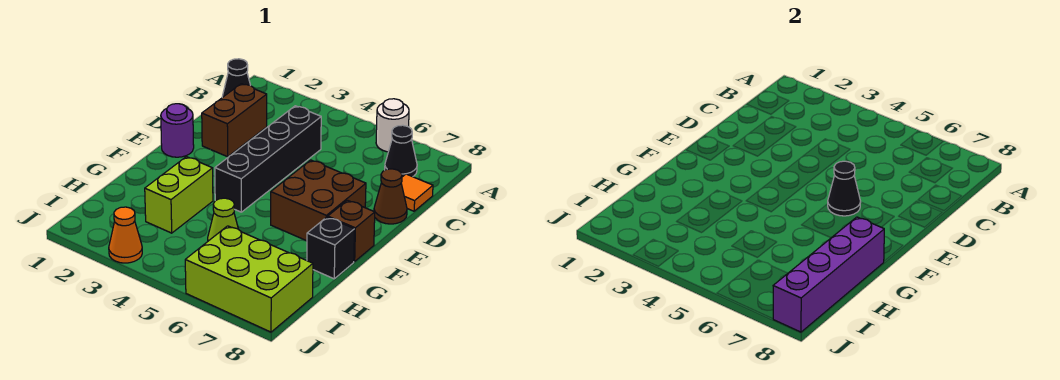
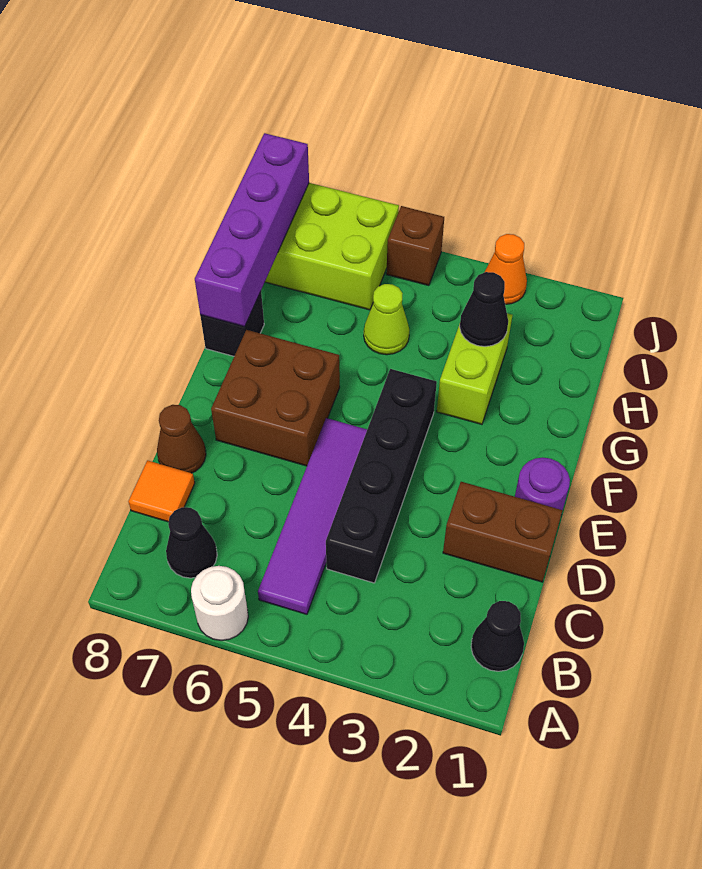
none -> purple tile B5:E5 level 1
brown brick C2:D2 level 1 -> brown brick D1:D2 level 1
black cone E6 level 2 -> black cone H3 level 2
brown brick F8 level 1 -> brown brick J5 level 1

